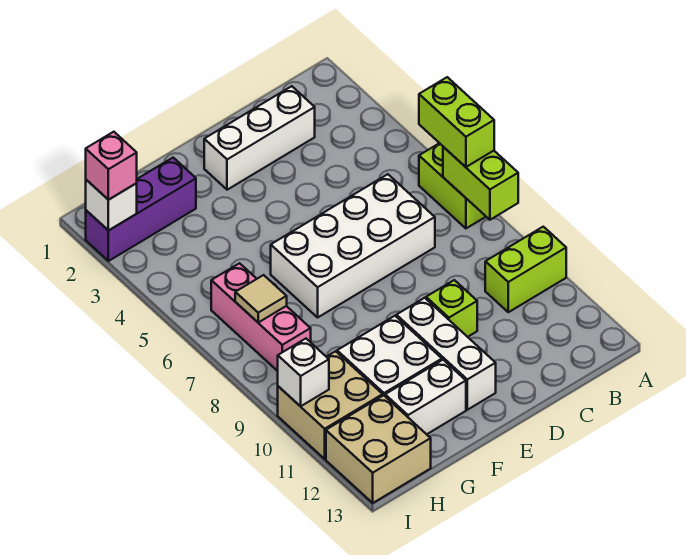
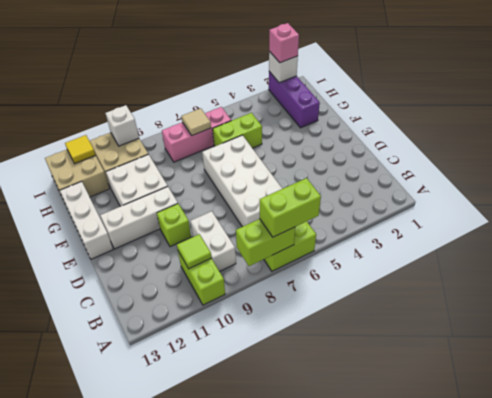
none -> lime tile B10 level 2
white brick C2:E2 level 1 -> white brick E13:G13 level 1
white brick F12:G12 level 1 -> white brick B9:C9 level 1
none -> lime brick G5:G6 level 1
none -> yellow tile I12 level 2

